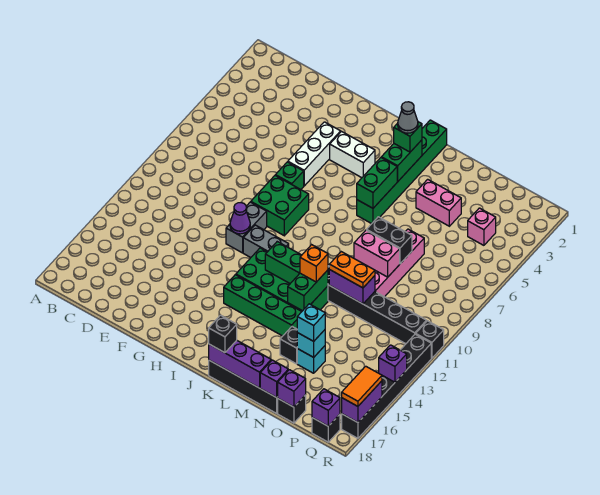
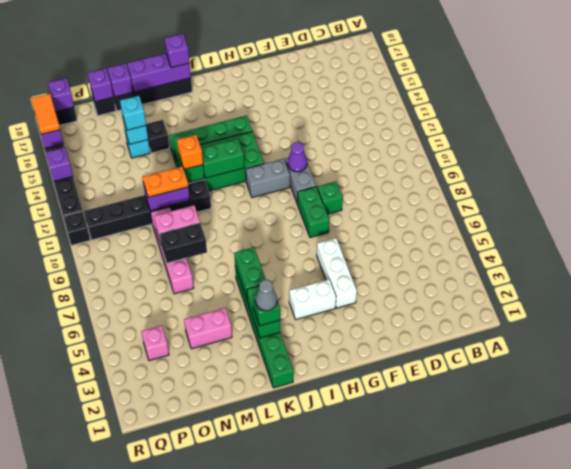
green brick G7 level 1 -> green brick F9 level 1
green brick G8:H9 level 1 -> green brick G8:G9 level 1
black brick K18 level 3 -> purple brick K18 level 3

